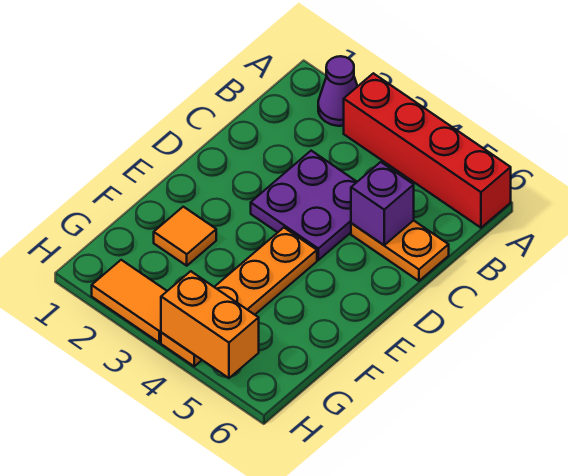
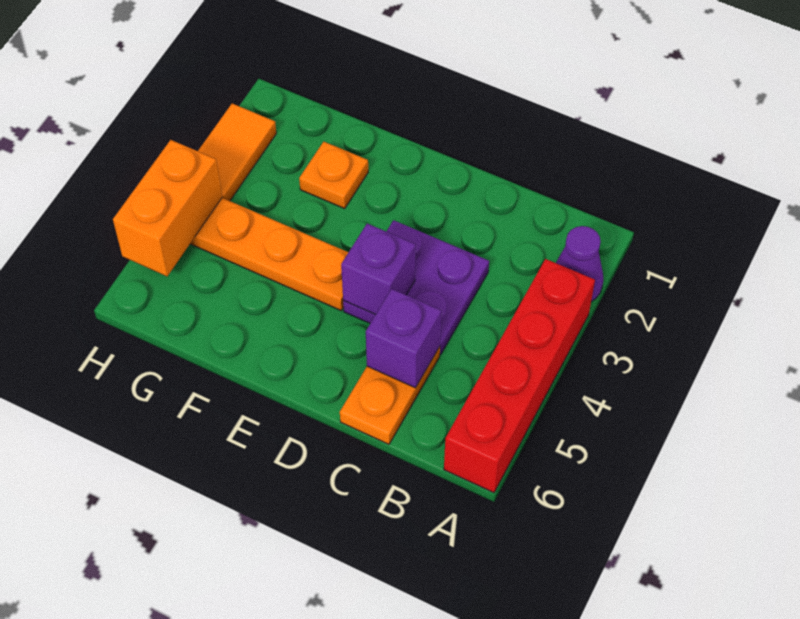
none -> purple brick D4 level 2
orange tile F2 level 1 -> orange plate F2 level 1

